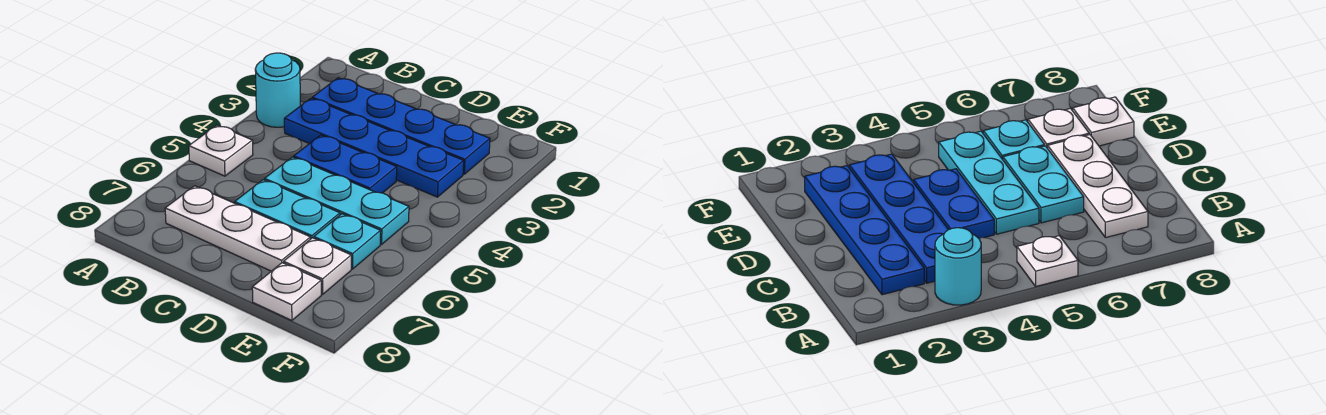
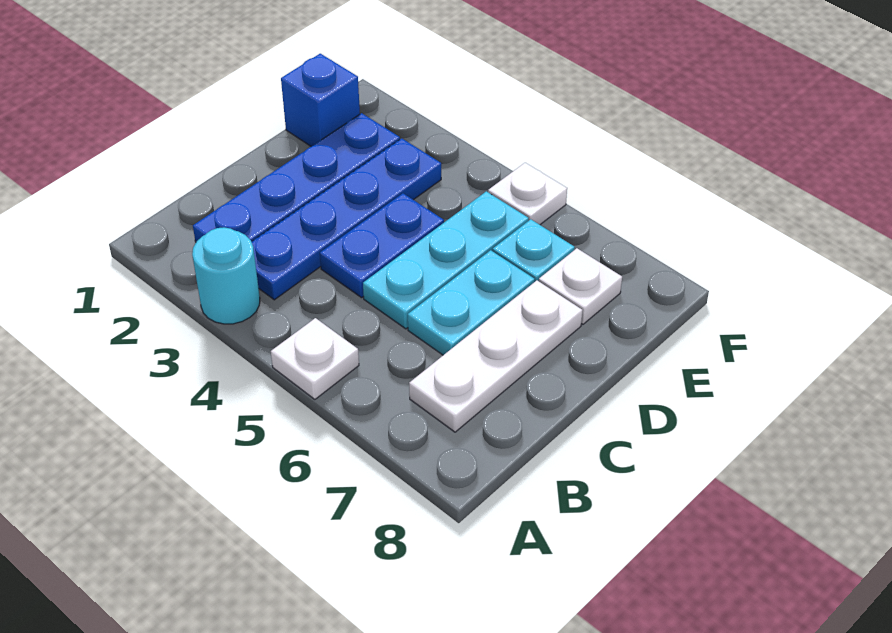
none -> blue brick E1 level 1
white plate E8 level 1 -> white plate F5 level 1

